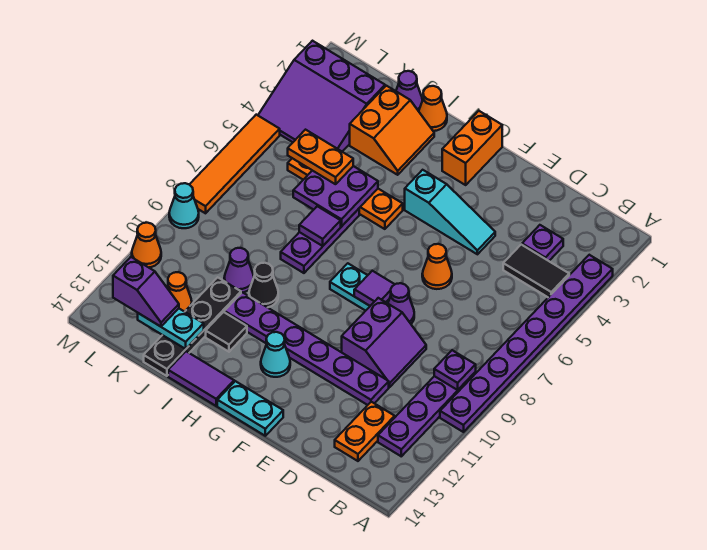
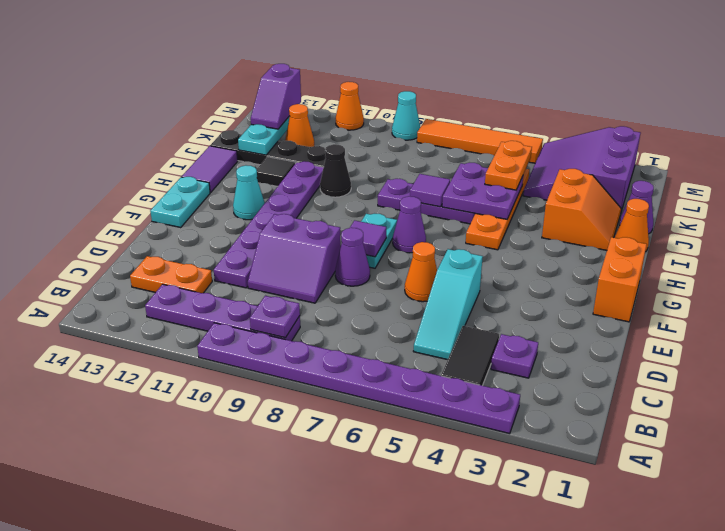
cyan slope E4:G4 level 1 top G -> cyan slope C5:E5 level 1 top E
orange brick G1:G2 level 1 -> orange brick F1:G1 level 1
orange slope I2:J3 level 1 top J -> orange slope I2:J3 level 1 top 3
purple cone J10 level 1 -> purple cone G7 level 1

